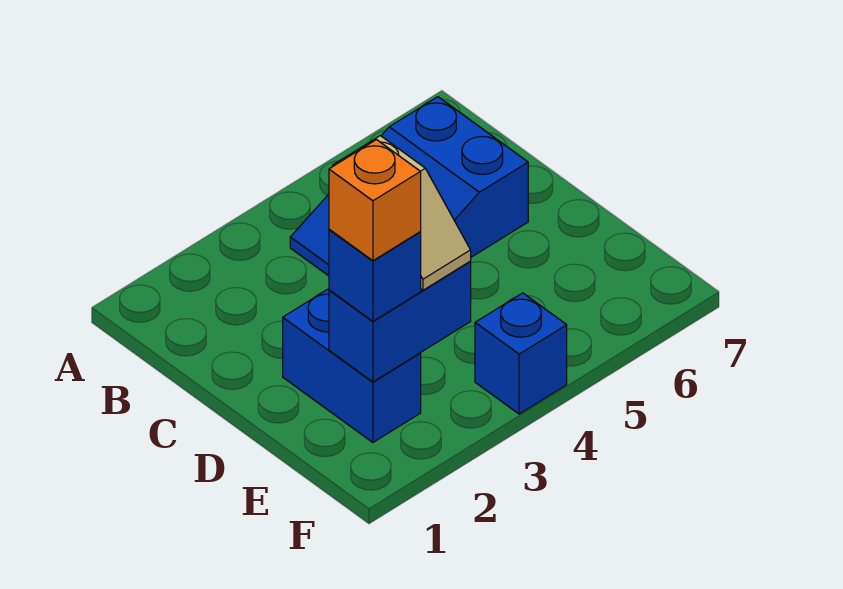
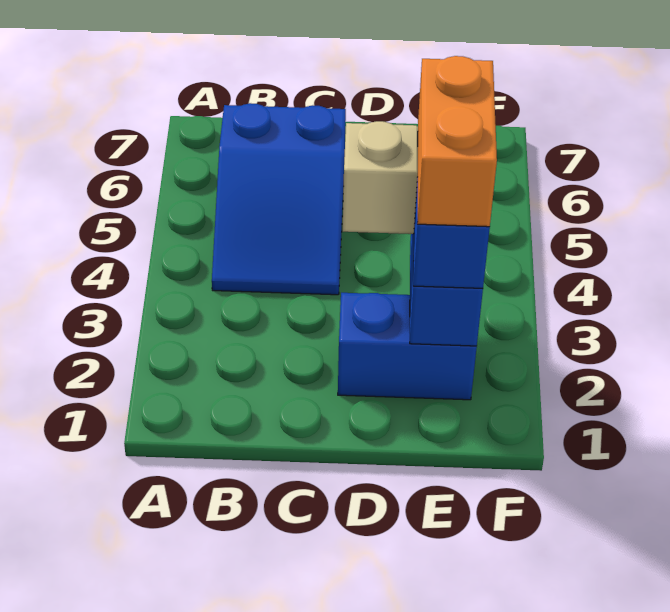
orange brick E2 level 4 -> orange brick E2:E3 level 4
blue brick F4 level 1 -> none

